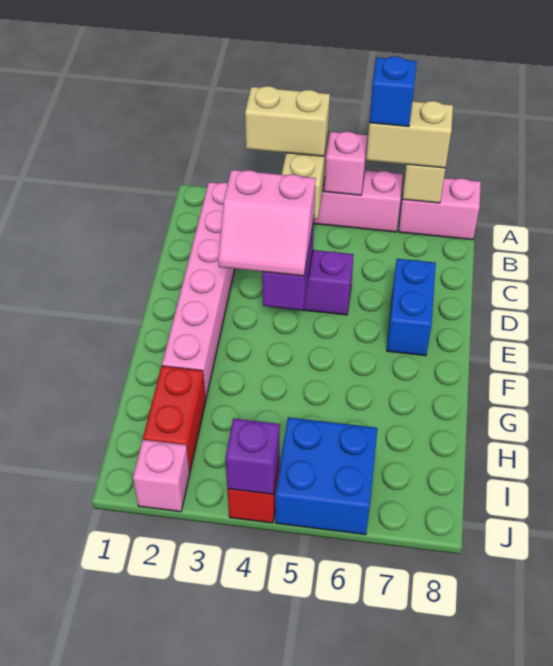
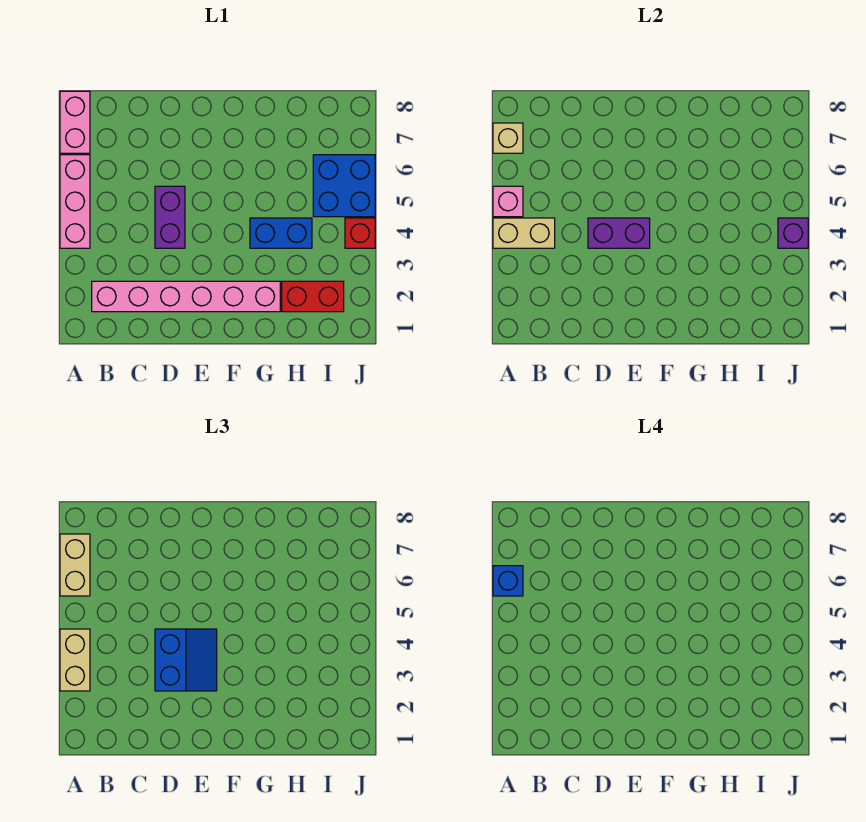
pink slope D3:E4 level 3 top D -> blue slope D3:E4 level 3 top D
blue brick D7:E7 level 1 -> blue brick G4:H4 level 1
pink brick J2 level 1 -> none

